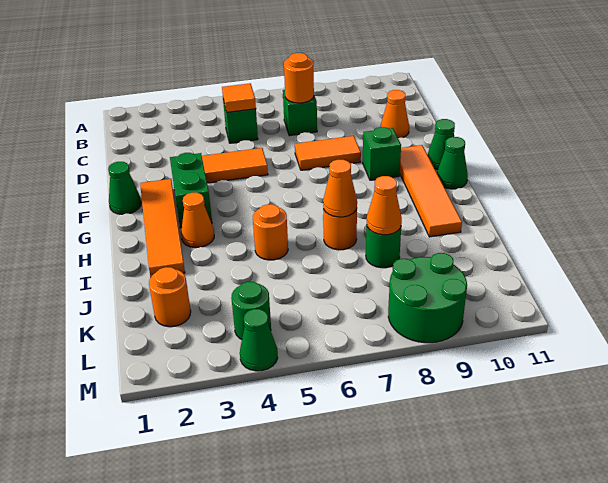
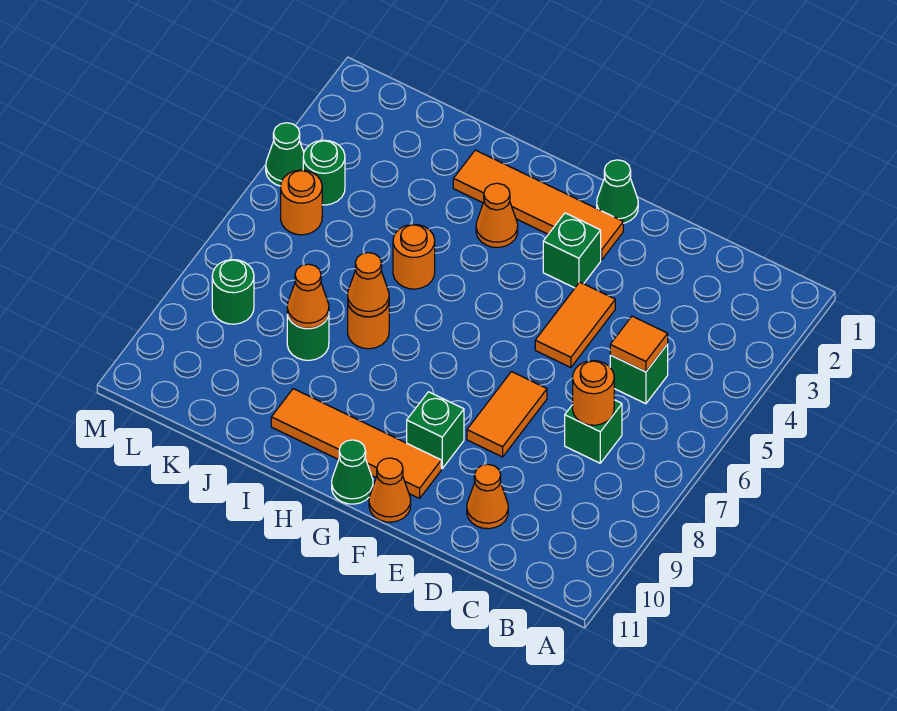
green brick F3:G3 level 1 -> green brick F3 level 1
green cone F11 level 1 -> orange cone F11 level 1
orange round brick K2 level 1 -> orange round brick L5 level 1
green round brick L8:M9 level 1 -> green round brick L8 level 1

